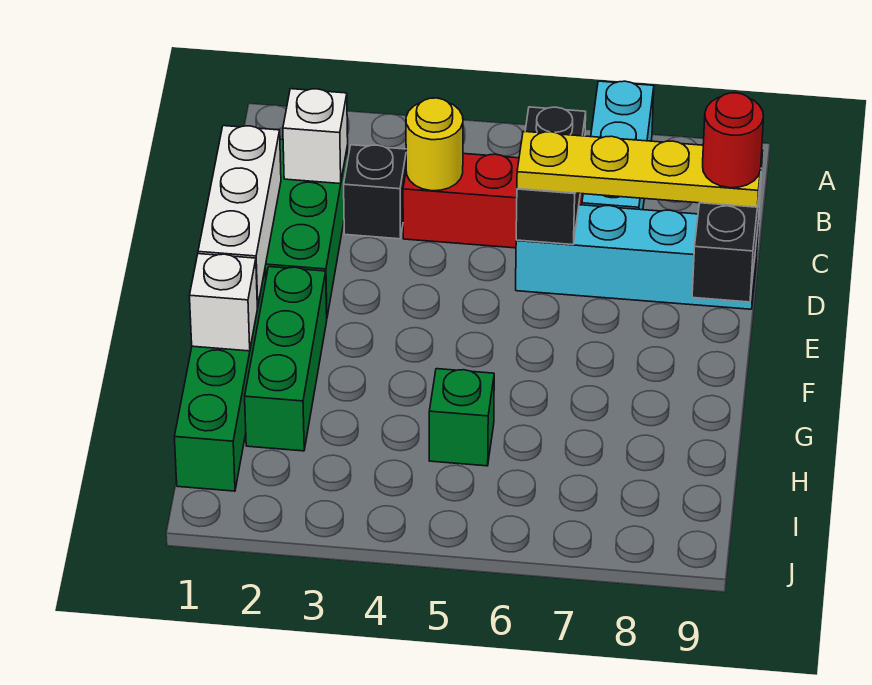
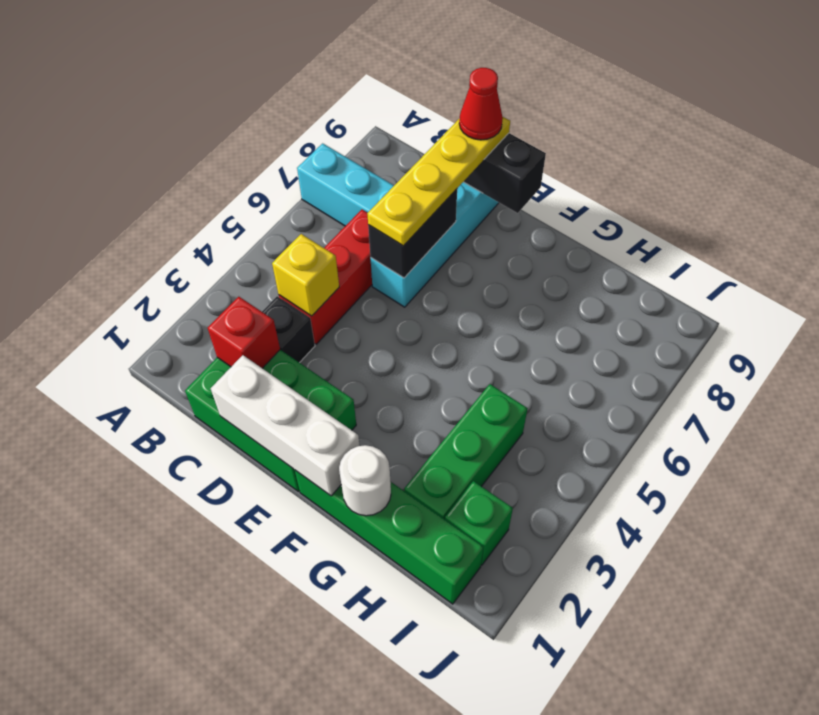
white brick C2 level 2 -> red brick C2 level 2
yellow round brick C4 level 2 -> yellow brick C4 level 2
black brick C6:D6 level 2 -> black brick D6:D7 level 2
red round brick D9 level 4 -> red cone D9 level 4
green brick F2:H2 level 1 -> green brick H2:H4 level 1
white brick G1 level 2 -> white round brick G1 level 2
green brick H5 level 1 -> green brick I2 level 1

